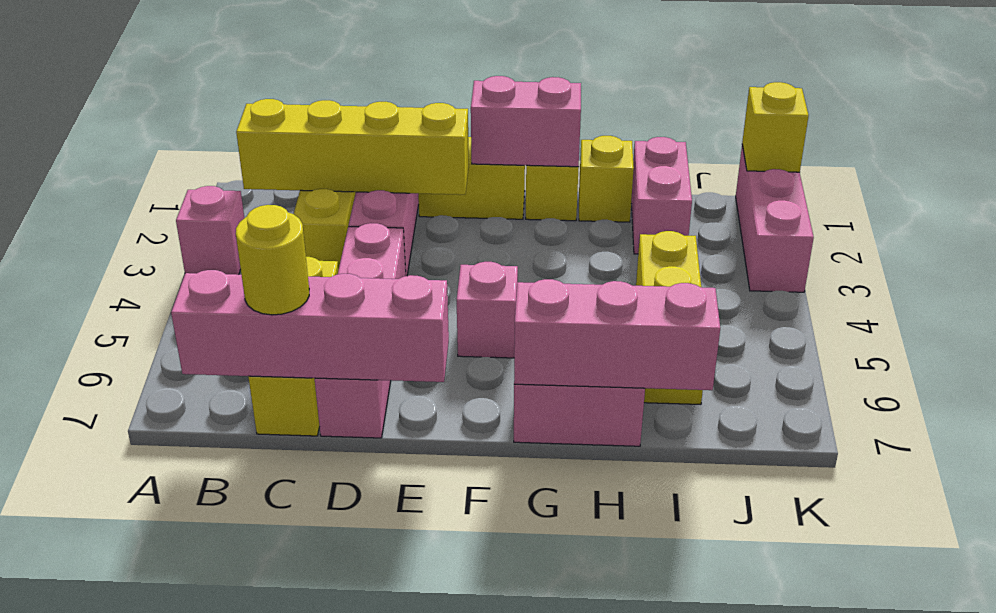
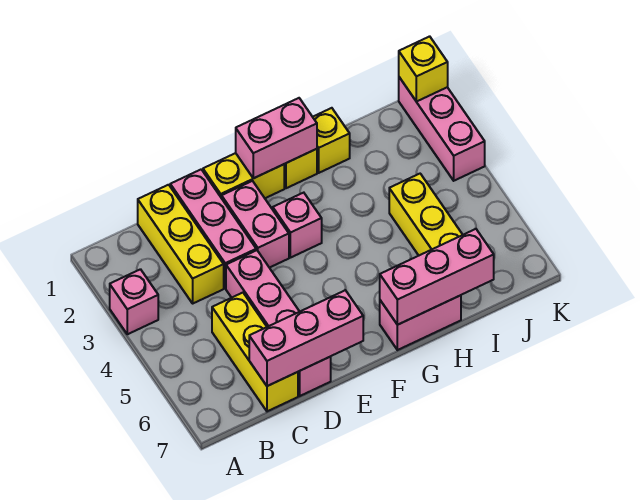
yellow brick B2:E2 level 2 -> none
pink brick B7:E7 level 2 -> pink brick C7:E7 level 2
yellow round brick C7 level 3 -> none
pink brick F5 level 1 -> pink brick F3 level 1
pink brick I1:I2 level 1 -> pink brick E2:E3 level 1

